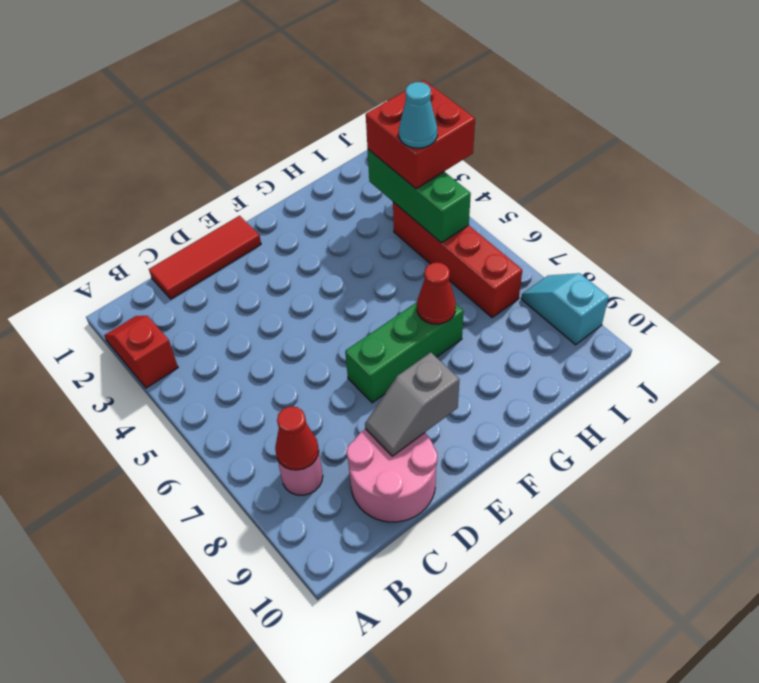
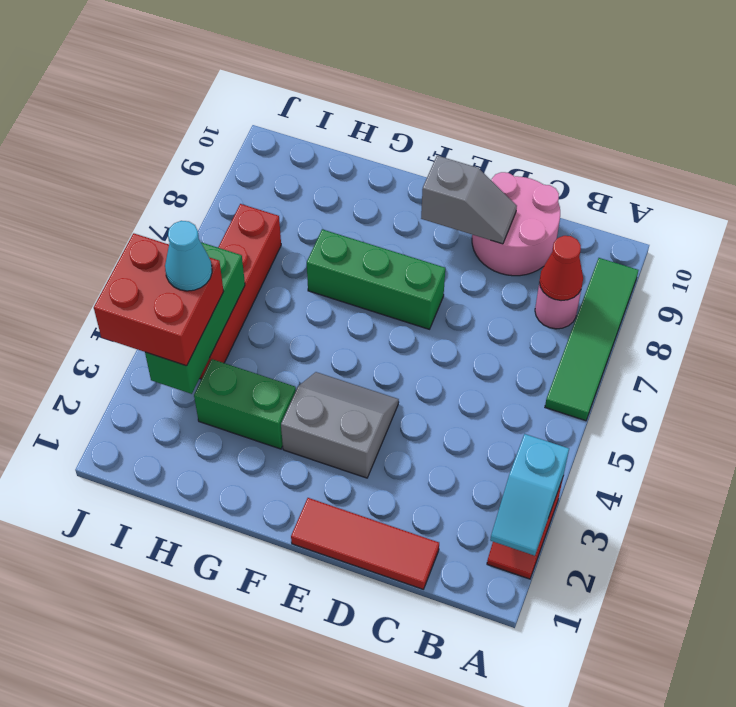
none -> green tile A6:A9 level 1
none -> grey slope E3:F4 level 1 top 3
none -> green brick G3:H3 level 1
red cone G7 level 2 -> none
cyan slope J8:J9 level 1 top 9 -> cyan slope A2:A3 level 2 top 3

